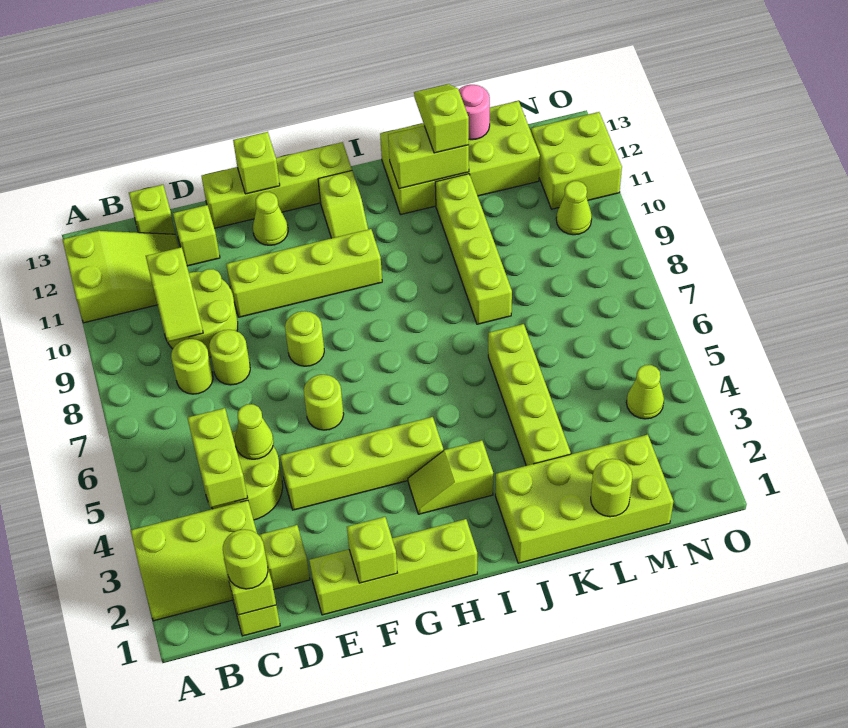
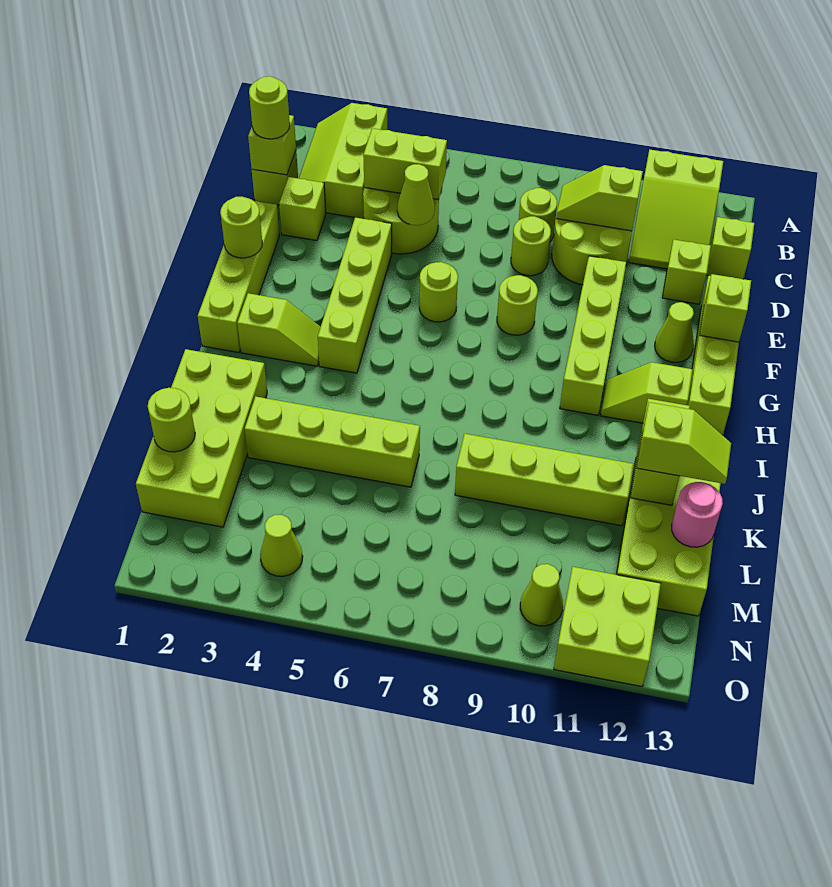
lime brick F1 level 2 -> lime round brick F1 level 2
lime slope H3:I3 level 1 top I -> lime slope H2:H3 level 1 top 2

